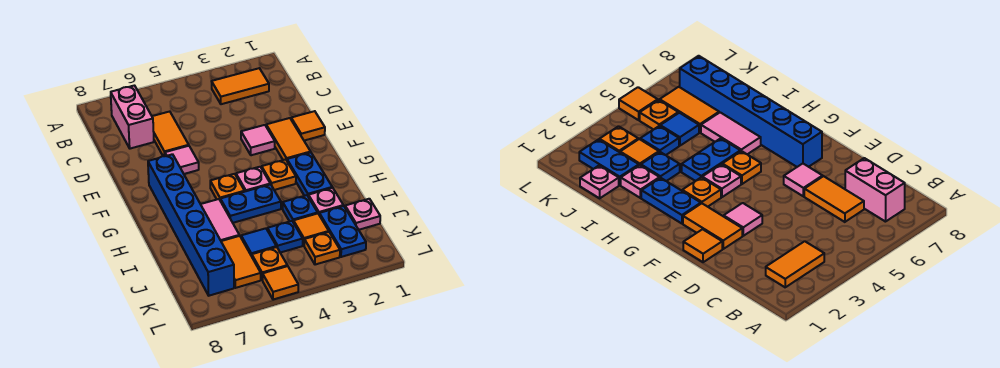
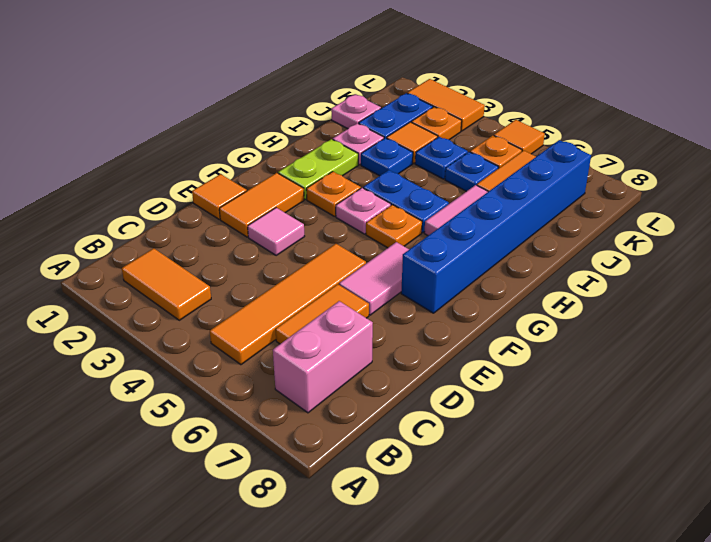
none -> orange tile B5:E5 level 1
pink tile E6 level 1 -> pink tile E6:F6 level 1
blue plate G2:H2 level 1 -> lime plate G2:H2 level 1
blue tile J5 level 1 -> blue plate J5 level 1
none -> orange tile L2:L3 level 1

